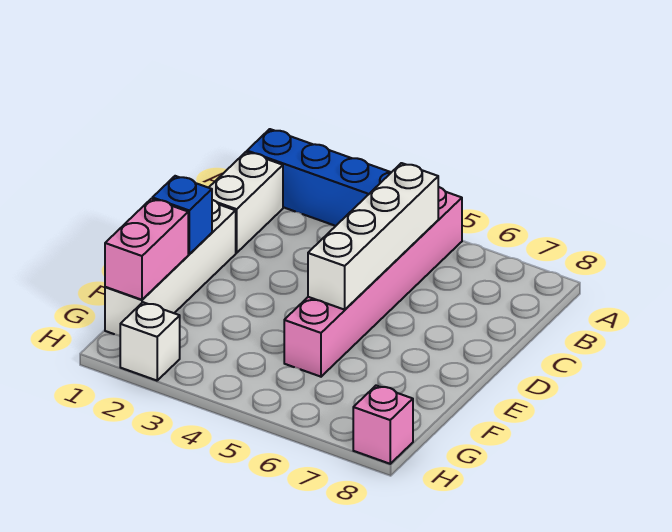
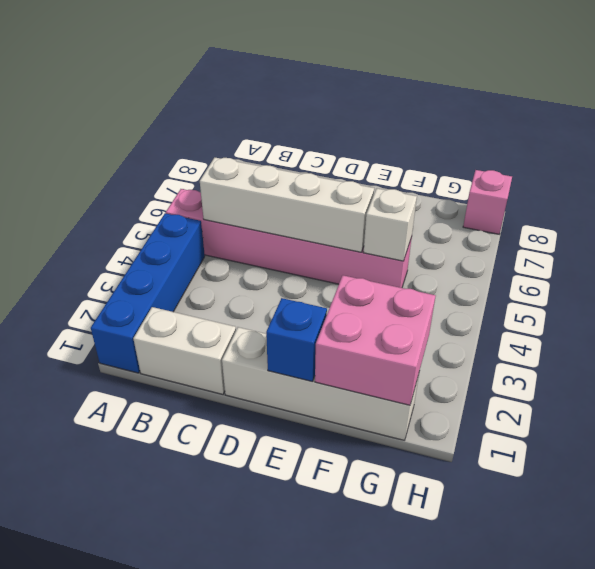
pink brick F1:G1 level 2 -> pink brick F1:G2 level 2
white brick H2 level 1 -> white brick F5 level 2

